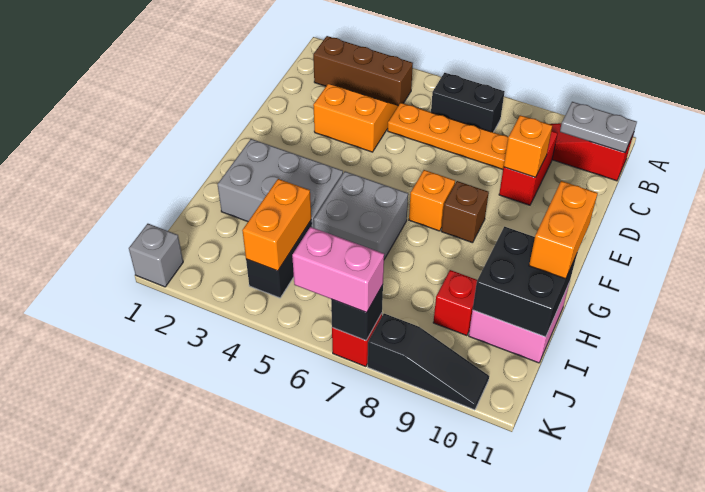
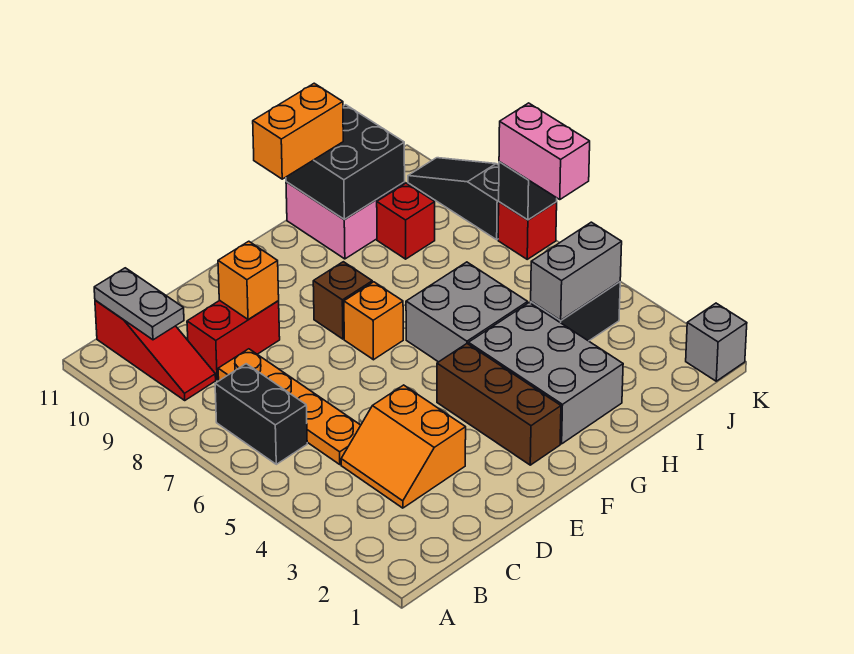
brown brick B2:B4 level 1 -> brown brick F2:F4 level 1
orange brick I4:J4 level 2 -> grey brick I4:J4 level 2

